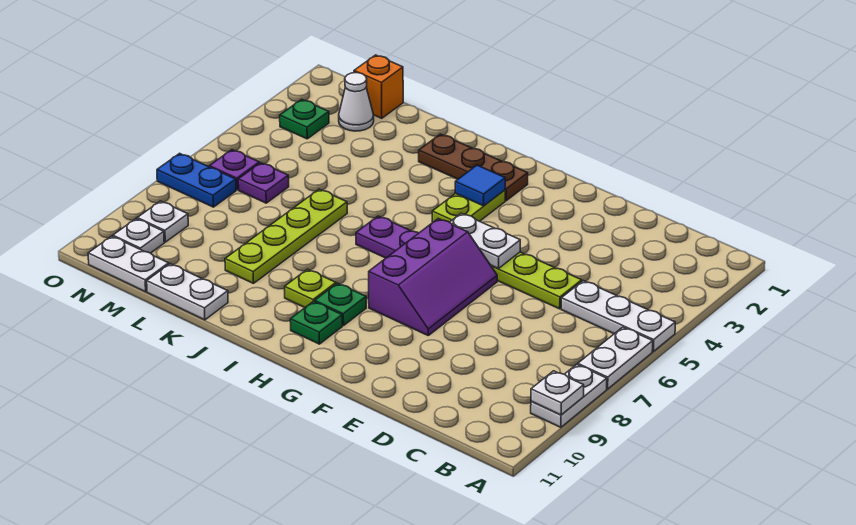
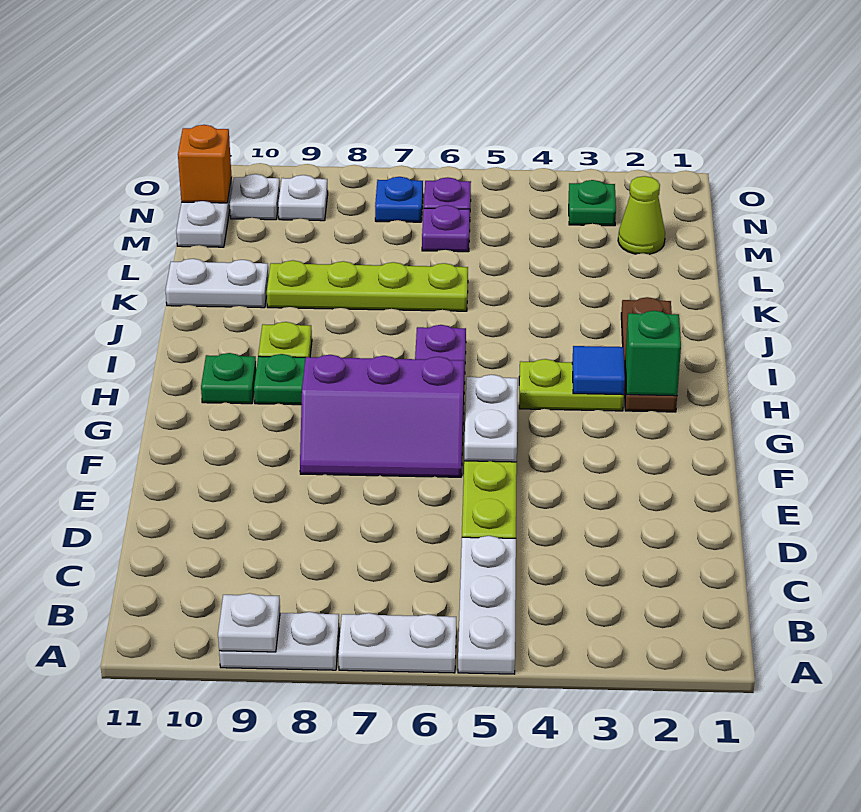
none -> green brick H2 level 2
white plate K11:L11 level 1 -> white plate K10:K11 level 1
orange brick M1 level 1 -> orange brick N11 level 2
white cone M2 level 1 -> lime cone M2 level 1
blue plate N7:O7 level 1 -> blue plate N7 level 1

